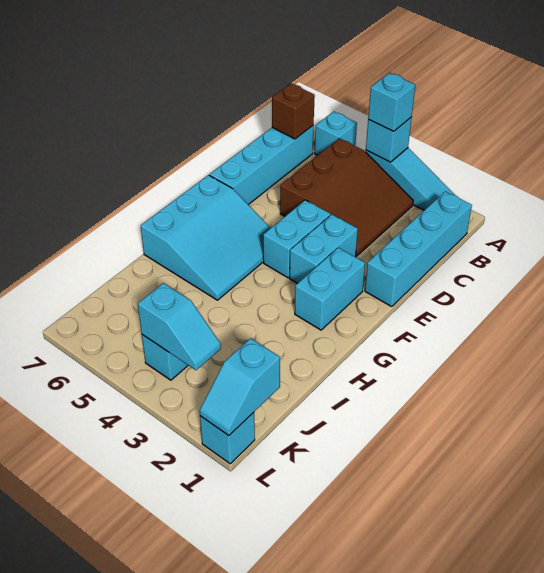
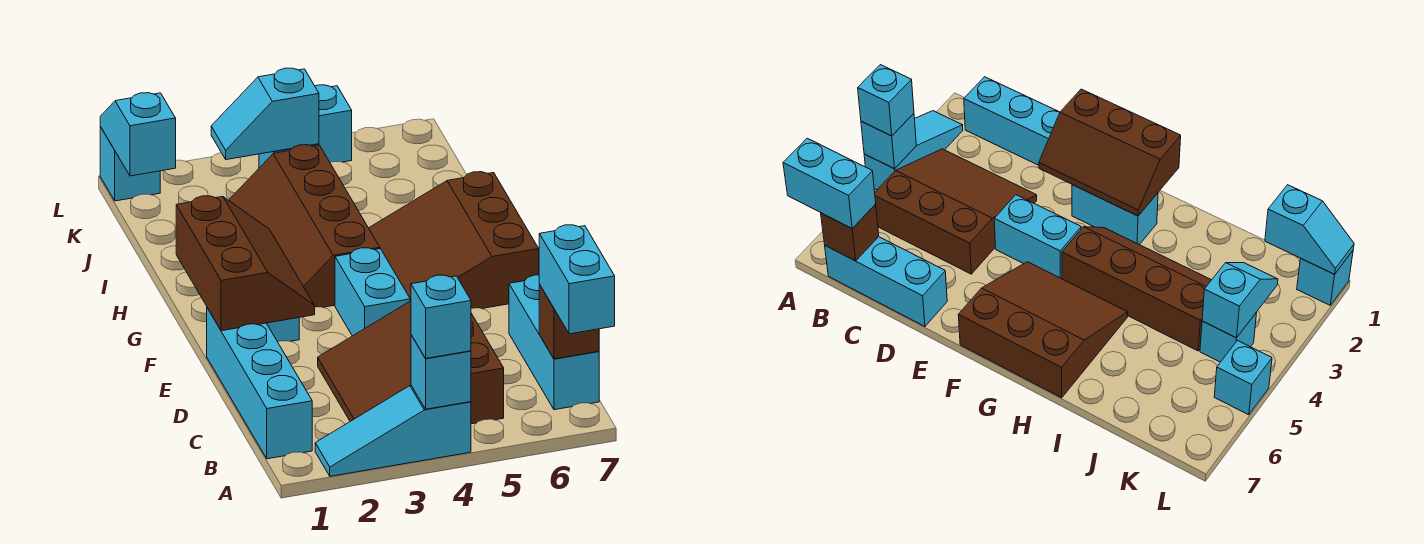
cyan brick A6 level 1 -> cyan brick L5 level 1
cyan brick B7:E7 level 1 -> cyan brick B7:D7 level 1
none -> brown slope E1:G2 level 2 top 1
cyan brick E3:F3 level 1 -> cyan brick A7:B7 level 3
cyan slope F5:H7 level 1 top 7 -> brown slope F5:H7 level 1 top 7
none -> brown slope G3:J4 level 1 top 4

